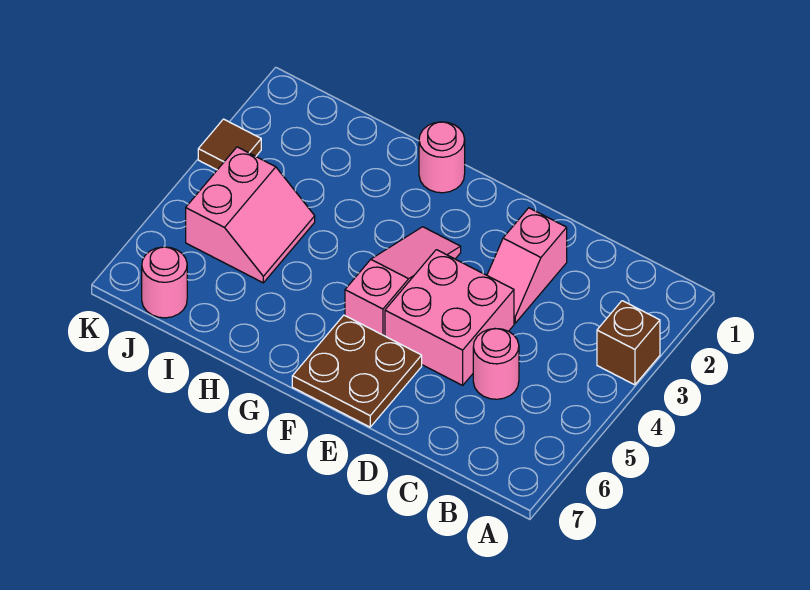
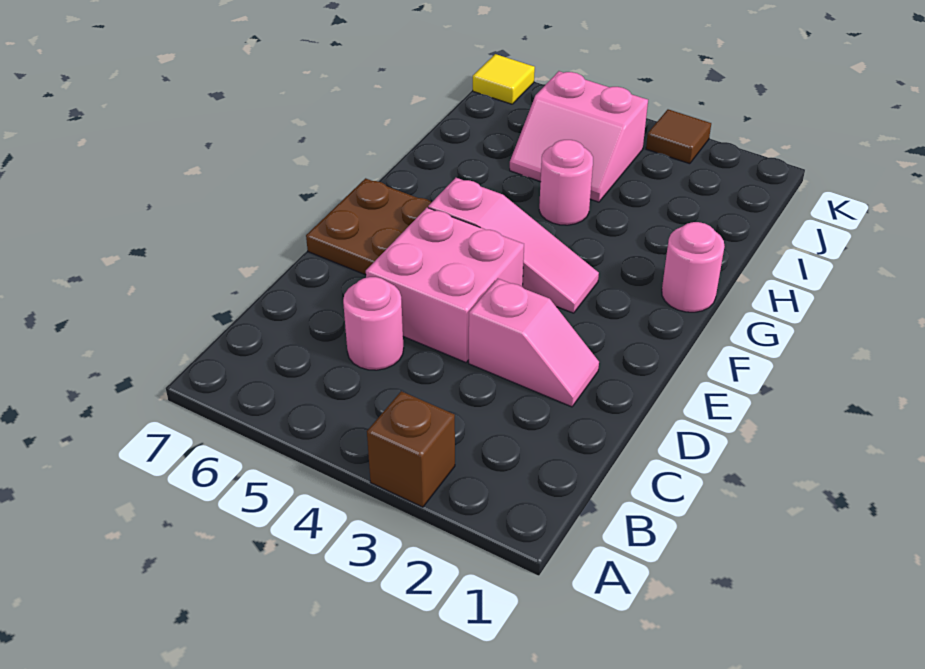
pink slope D2:D3 level 1 top 2 -> pink slope D2:D3 level 1 top 3
pink round brick J7 level 1 -> pink round brick H4 level 1
none -> yellow tile K7 level 1

